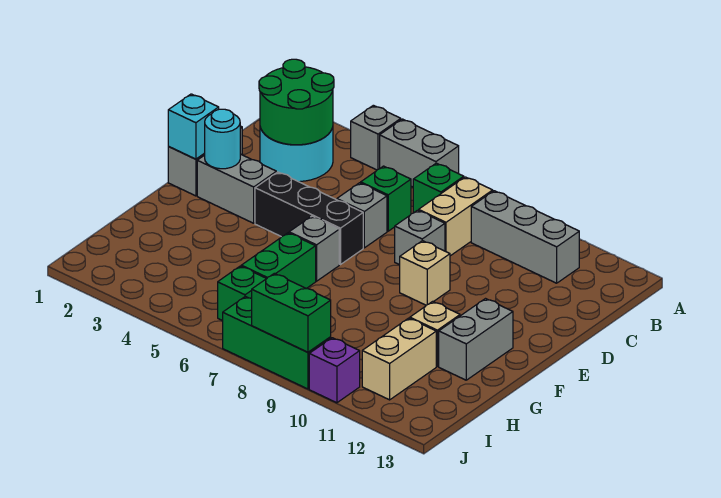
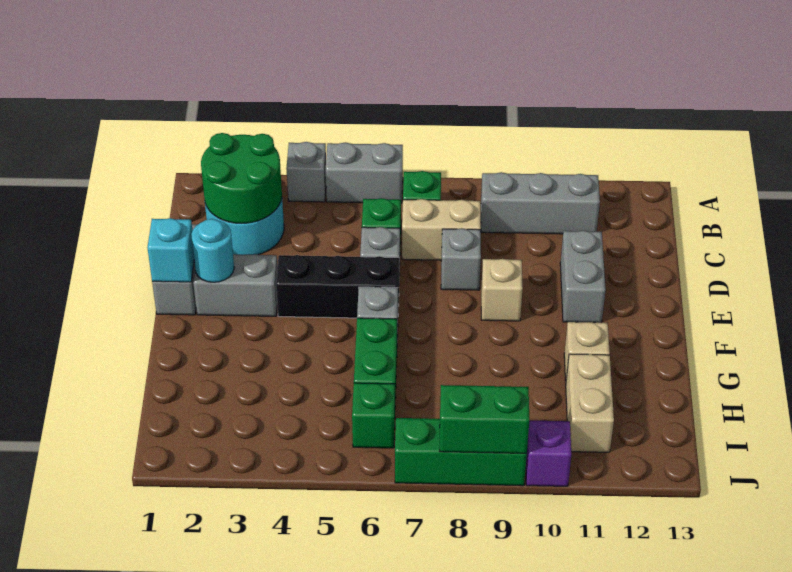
tan brick B8:C8 level 1 -> tan brick C7:C8 level 1
grey brick F12:G12 level 1 -> grey brick D11:E11 level 1

